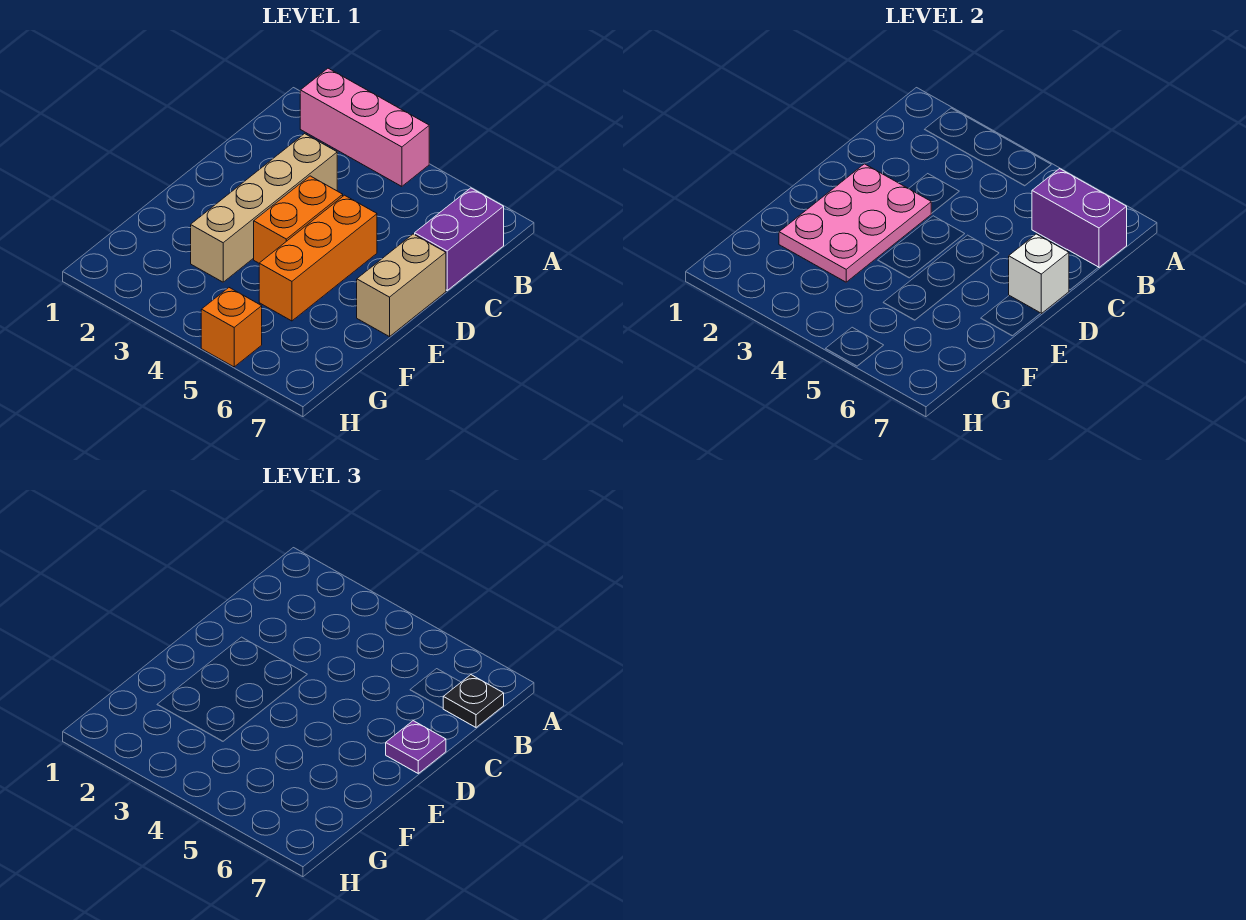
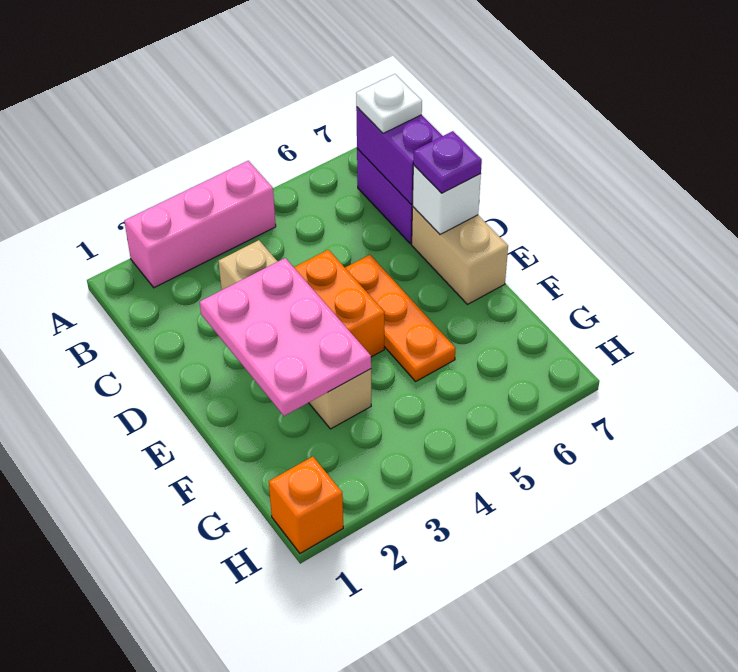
purple brick B6:B7 level 2 -> purple brick B7:C7 level 2
black plate B7 level 3 -> white plate B7 level 3
orange brick D5:F5 level 1 -> orange plate D5:F5 level 1
orange brick H5 level 1 -> orange brick H1 level 1

